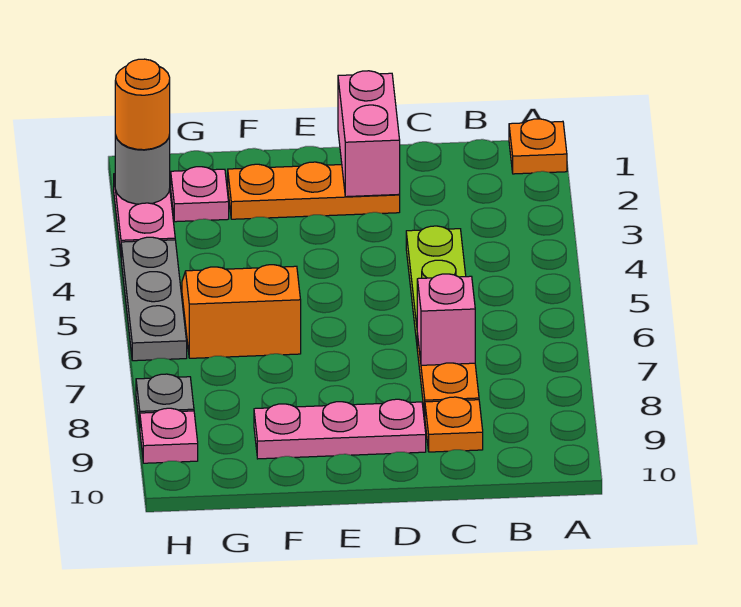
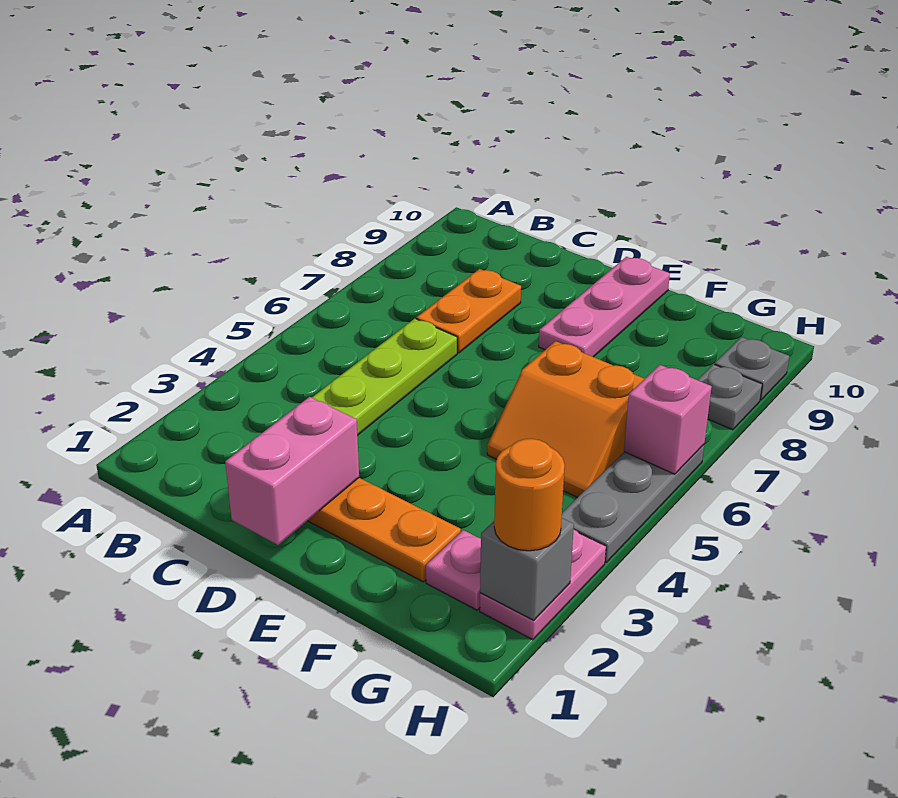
orange plate A1 level 1 -> none
pink brick C7 level 2 -> pink brick H6 level 2
orange plate C9 level 1 -> none
pink plate D9:F9 level 1 -> pink plate E8:E10 level 1
grey round brick H2 level 2 -> grey brick H2 level 2
pink plate H9 level 1 -> grey plate H9 level 1

